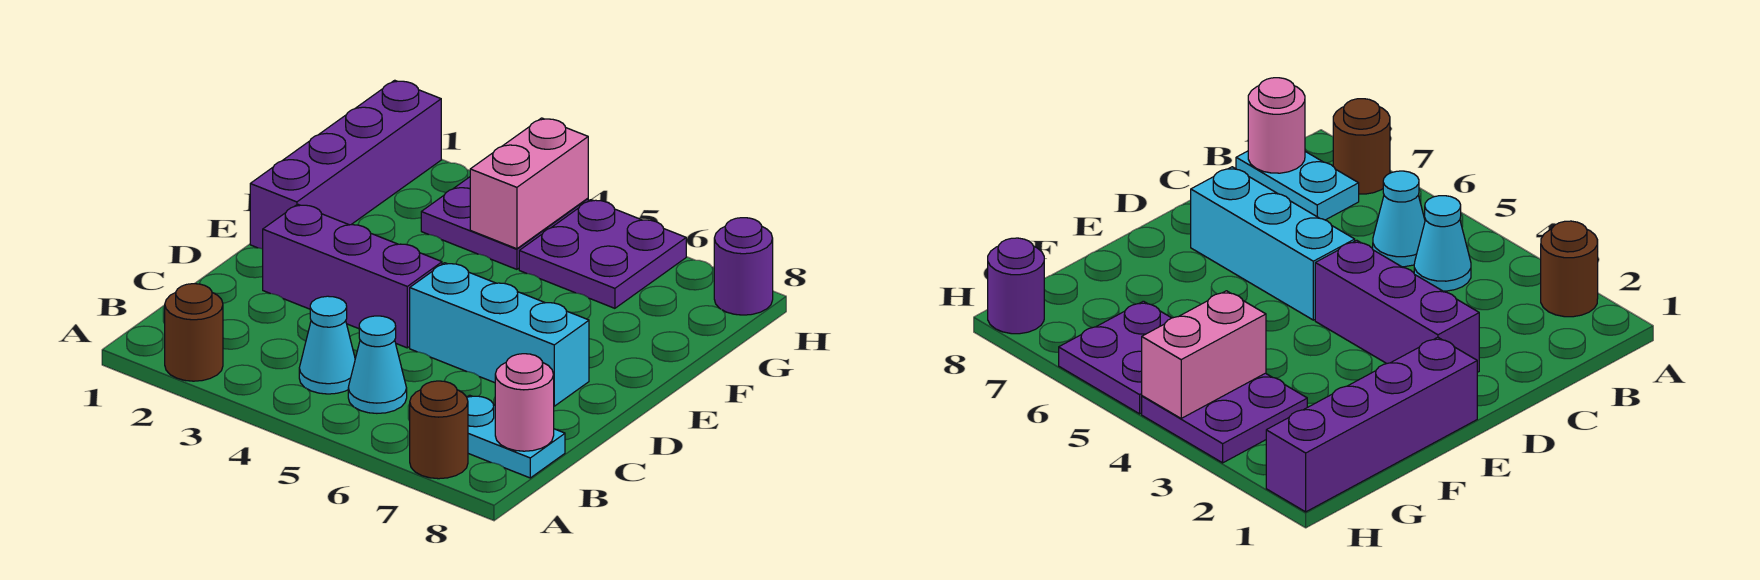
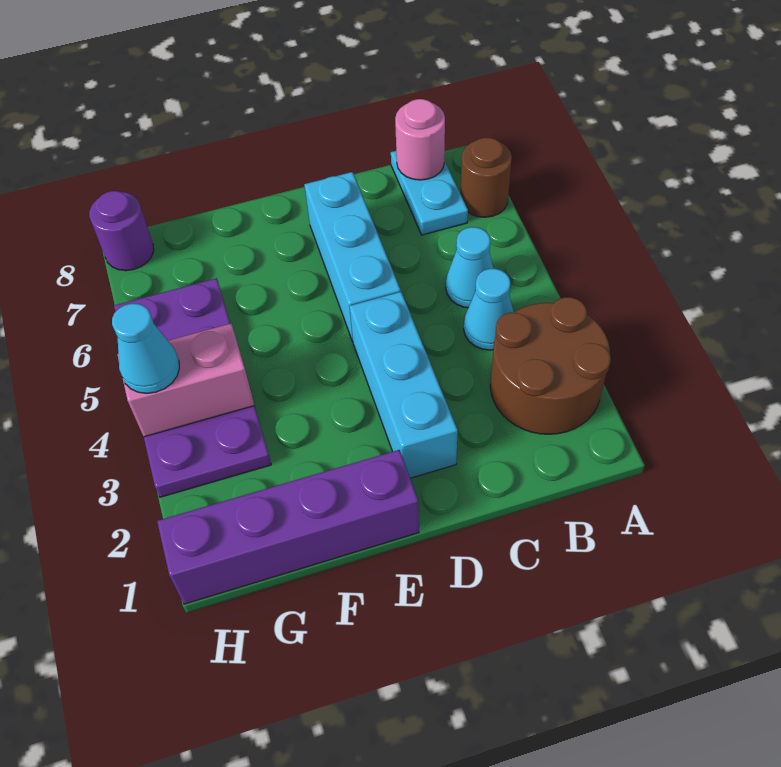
brown round brick A2 level 1 -> brown round brick A2:B3 level 1
purple brick D2:D4 level 1 -> cyan brick D2:D4 level 1
none -> cyan cone H4 level 3

